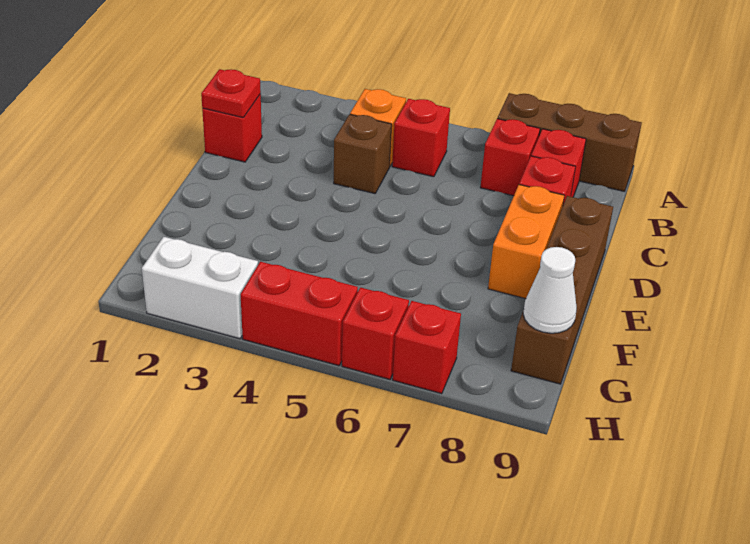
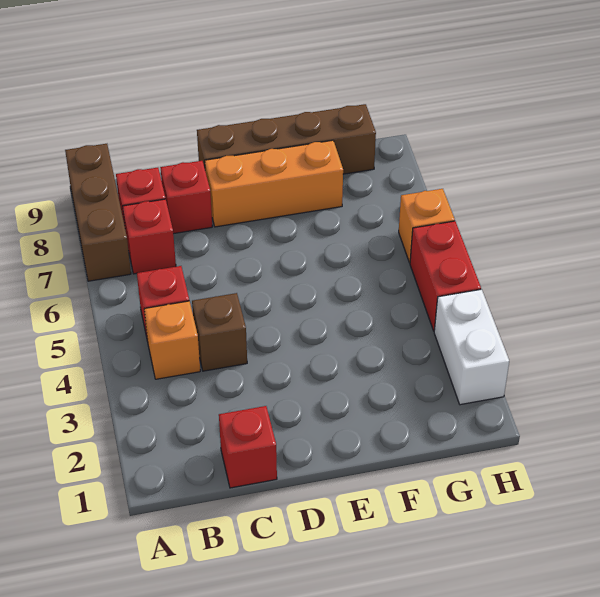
red plate C1 level 2 -> none
orange brick D8:E8 level 1 -> orange brick D8:F8 level 1
white cone G9 level 2 -> none
red brick H6 level 1 -> orange brick H6 level 1
red brick H7 level 1 -> none

